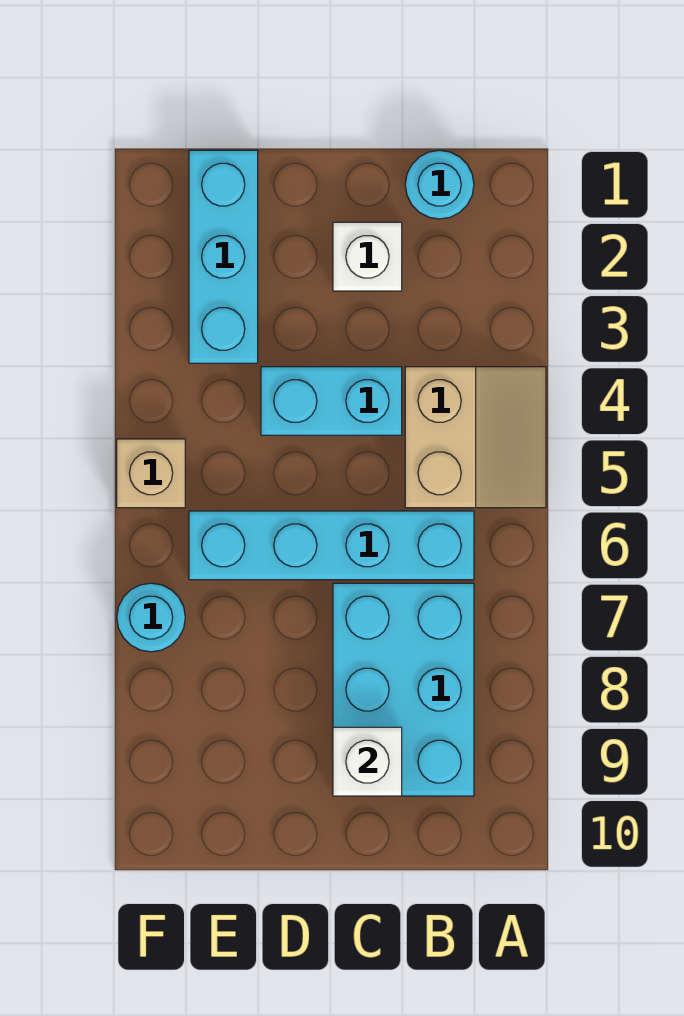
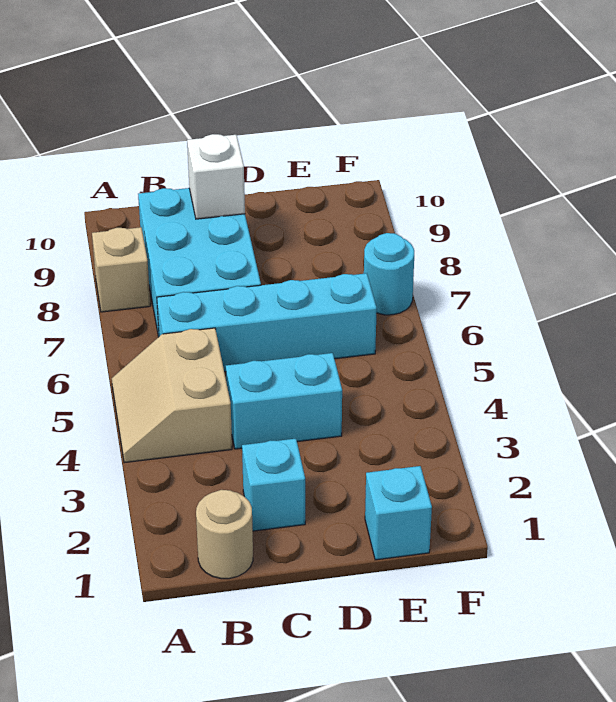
cyan round brick B1 level 1 -> tan round brick B1 level 1
white brick C2 level 1 -> cyan brick C2 level 1
cyan brick E1:E3 level 1 -> cyan brick E1 level 1
tan brick F5 level 1 -> tan brick A8 level 1

